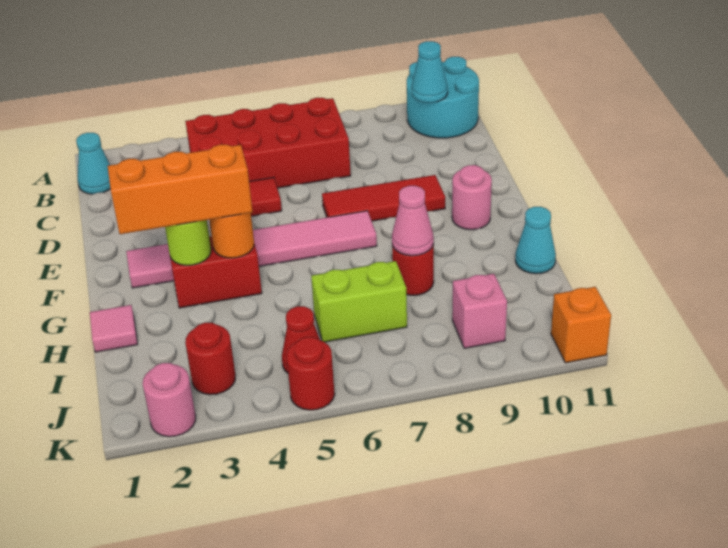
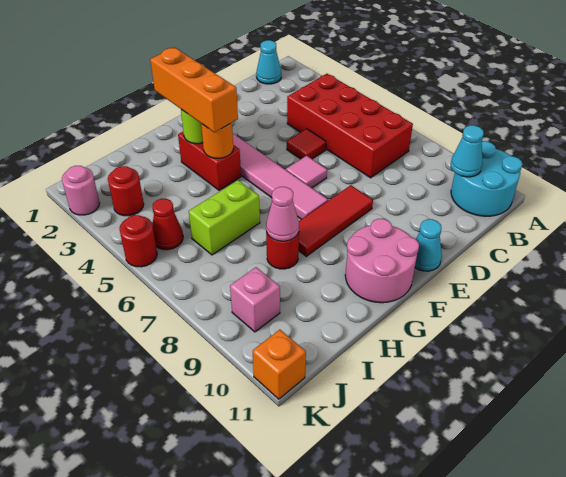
red tile E7:E9 level 1 -> red tile E8:G8 level 1
pink round brick F10 level 1 -> pink round brick F10:G11 level 1
pink tile H1 level 1 -> pink tile E6 level 1
cyan cone H11 level 1 -> cyan cone E11 level 1
lime brick I6:I7 level 1 -> lime brick H6:I6 level 1

